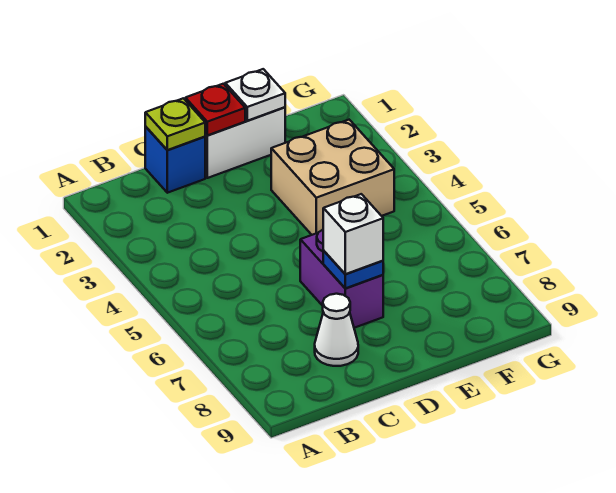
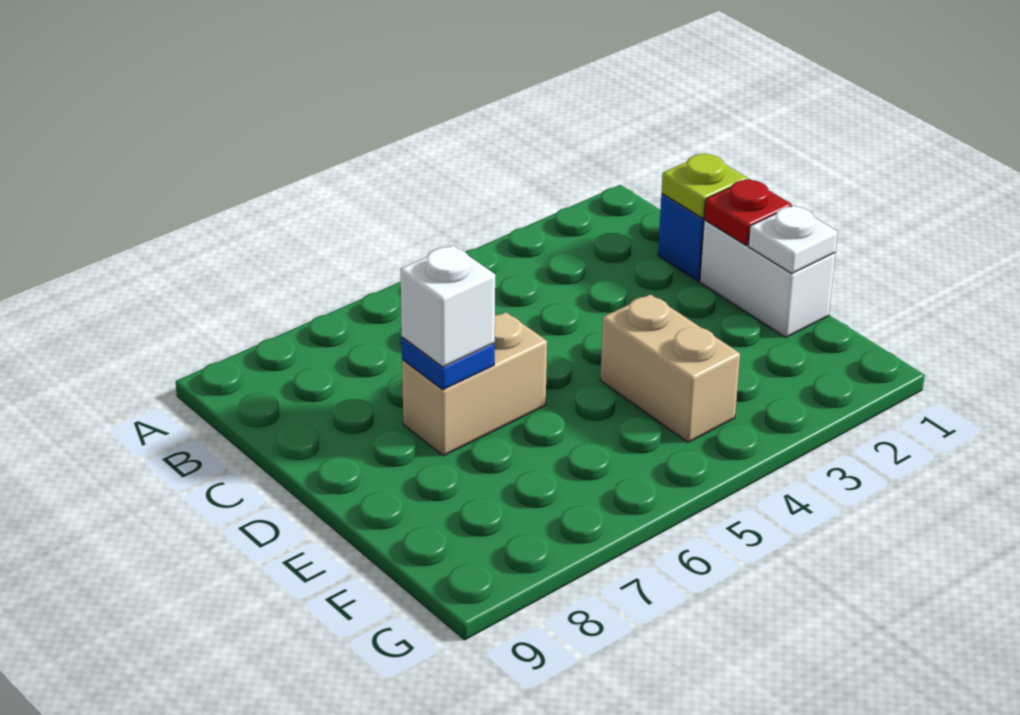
white cone C8 level 1 -> none
purple brick D6:D7 level 1 -> tan brick D6:D7 level 1
tan brick E3:F4 level 1 -> tan brick E4:F4 level 1

